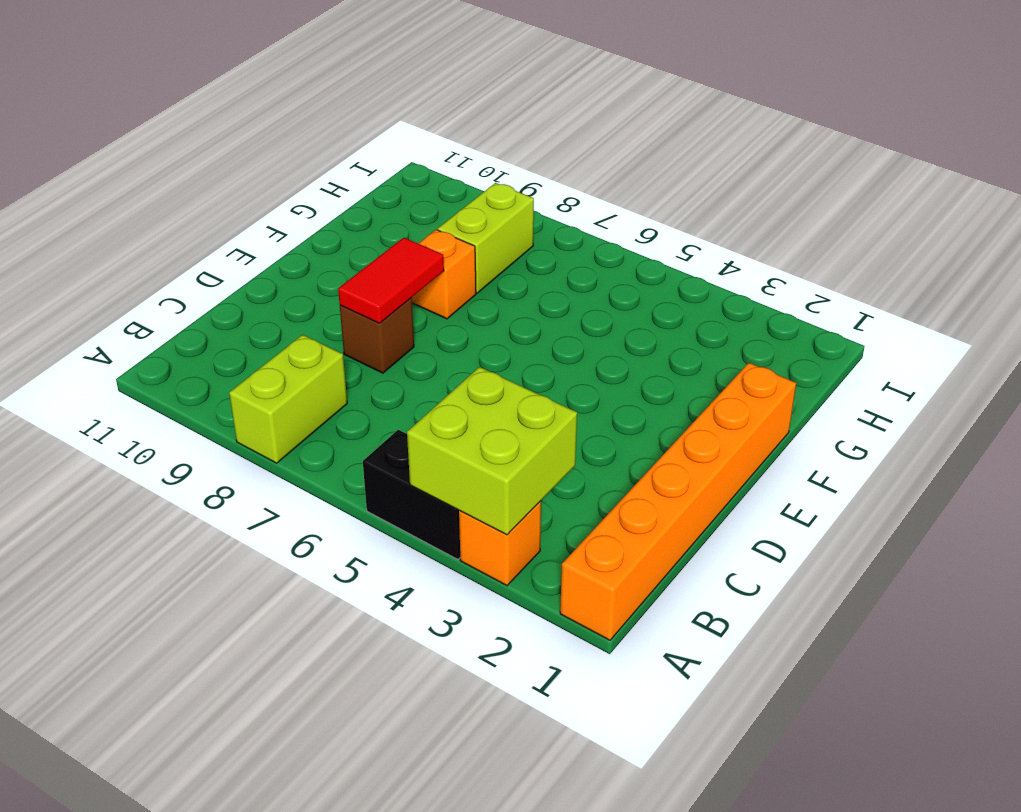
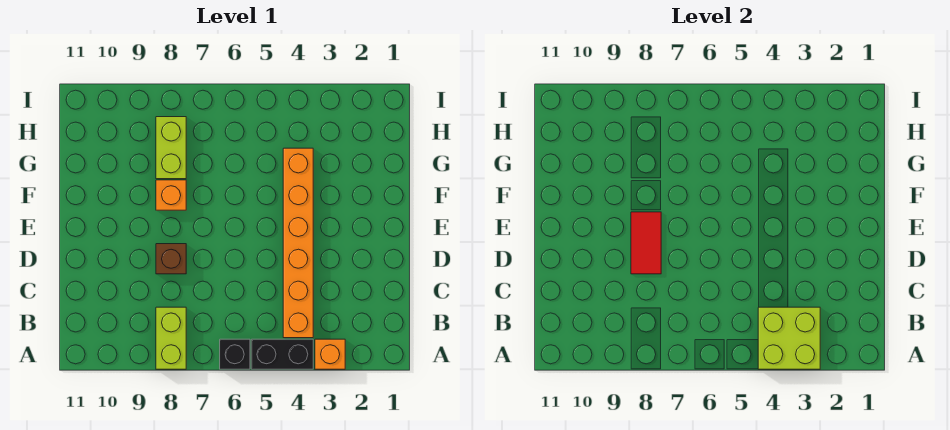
orange brick A1:F1 level 1 -> orange brick B4:G4 level 1
none -> black brick A6 level 1

